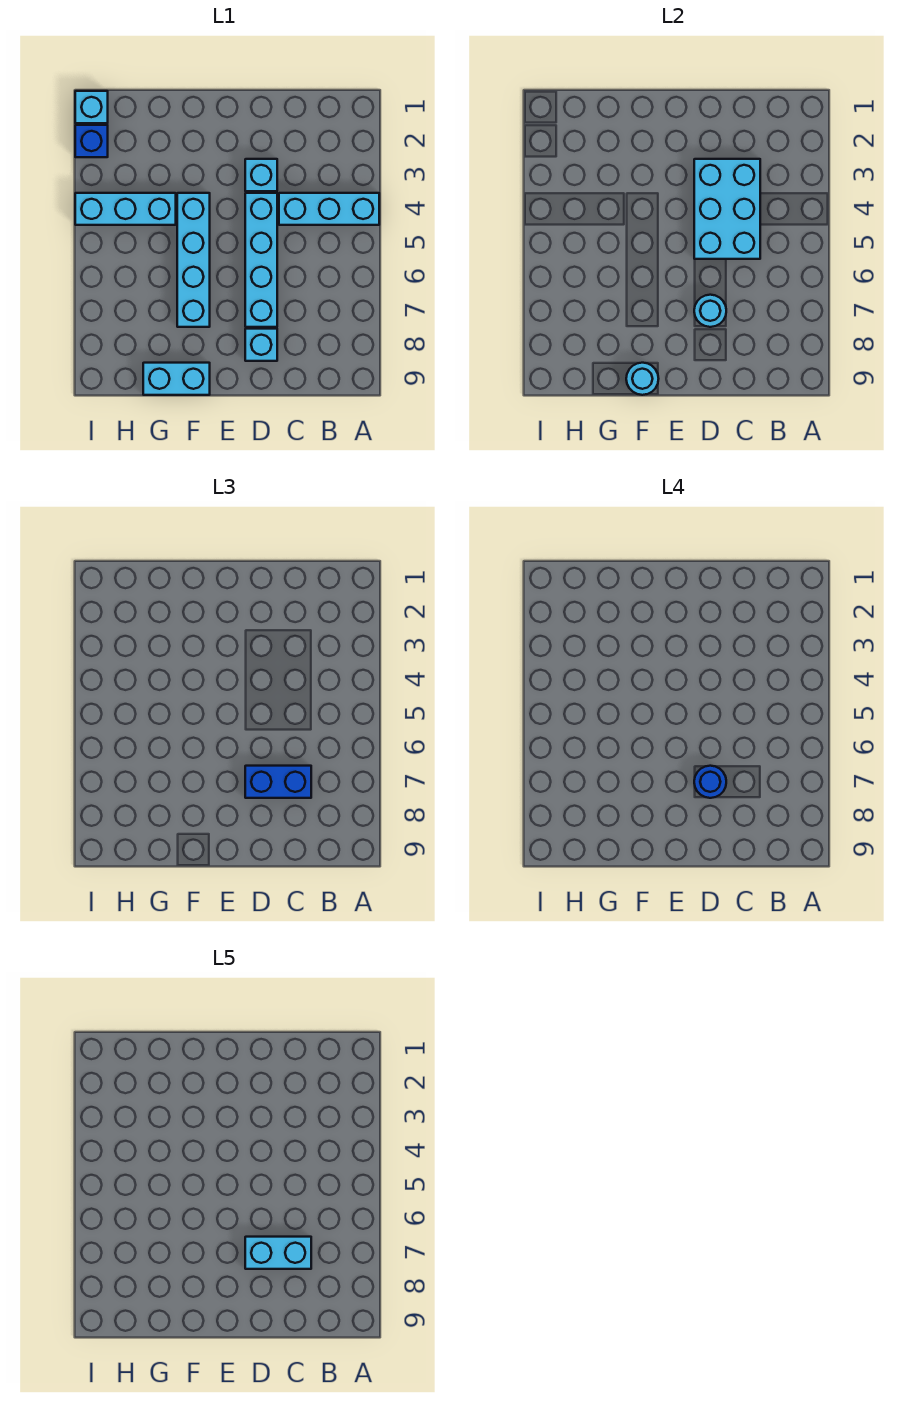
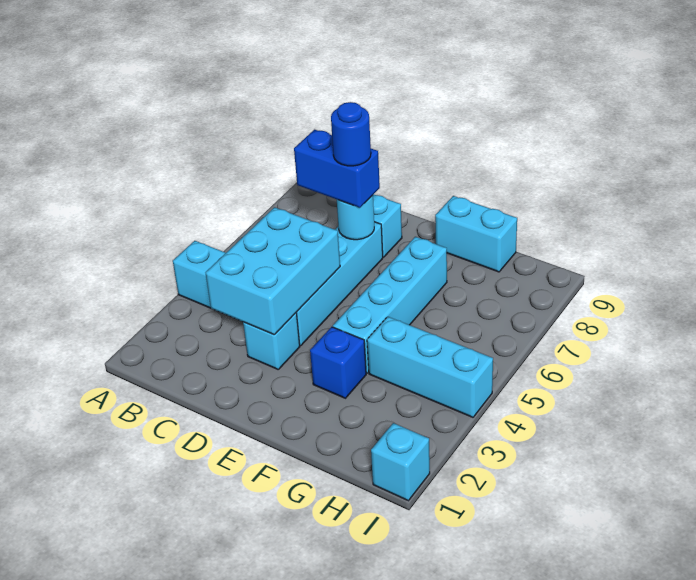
cyan brick C7:D7 level 5 -> none
cyan round brick F9 level 2 -> none
blue brick I2 level 1 -> blue brick F3 level 1

